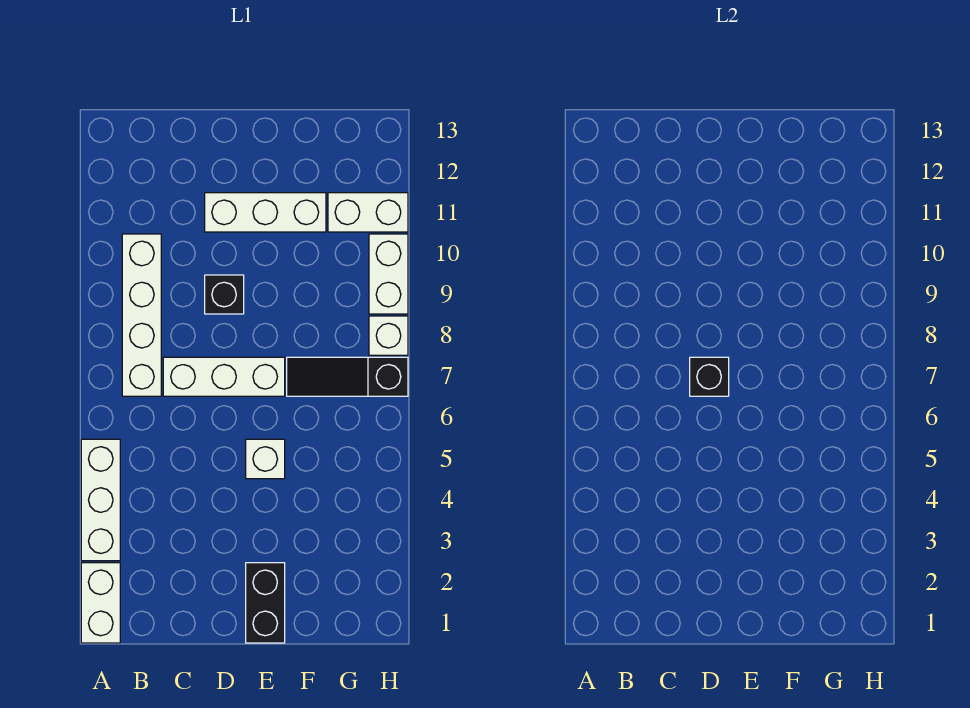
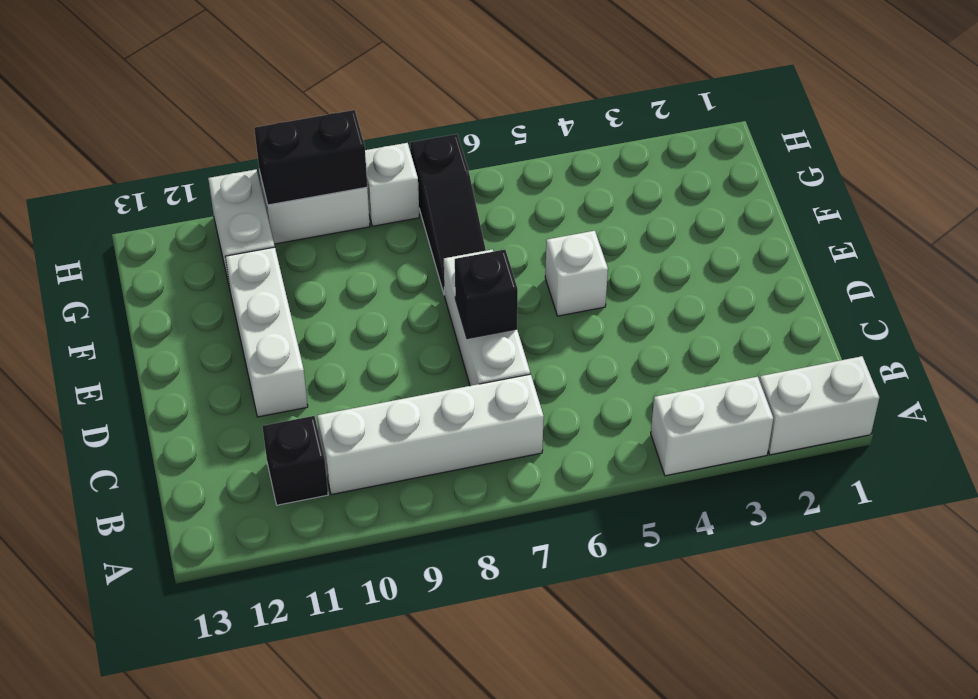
white brick A3:A5 level 1 -> white brick A3:A4 level 1
black brick D9 level 1 -> black brick B11 level 1
black brick E1:E2 level 1 -> black brick H9:H10 level 2

